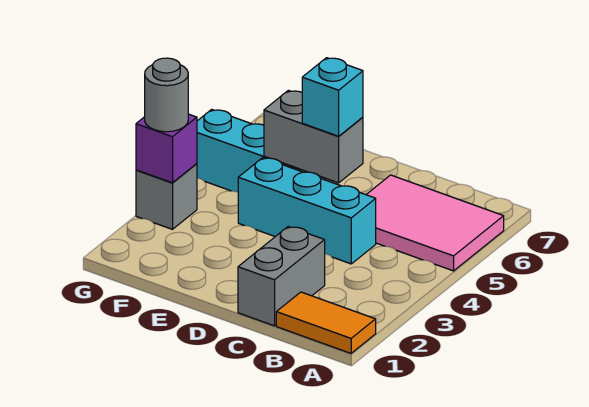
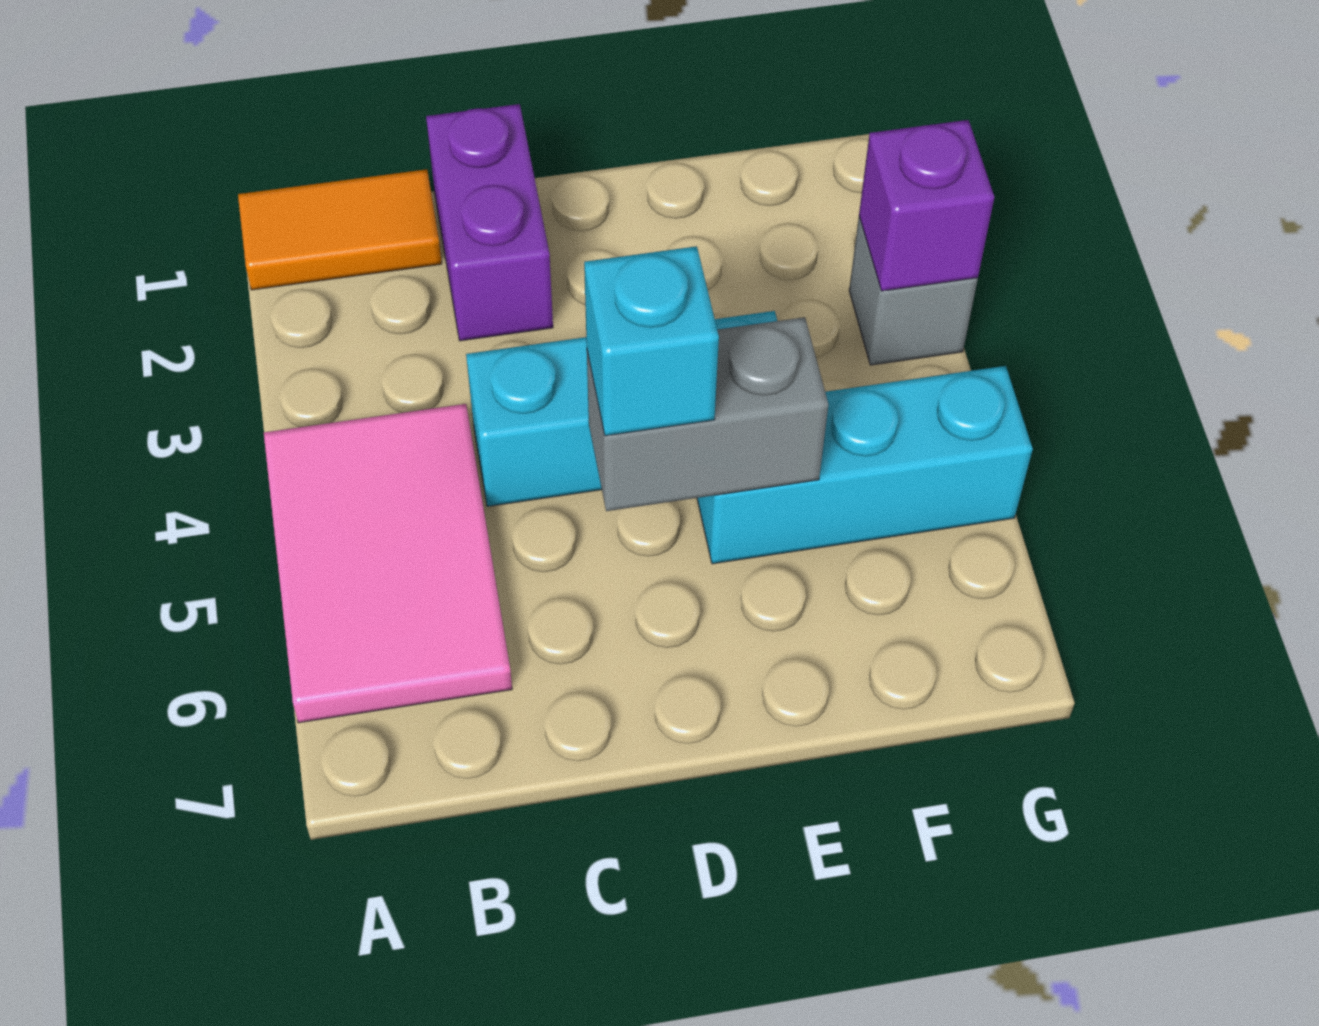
pink tile A5:C6 level 1 -> pink tile A4:B6 level 1
grey brick C1:C2 level 1 -> purple brick C1:C2 level 1
grey round brick G3 level 3 -> none

